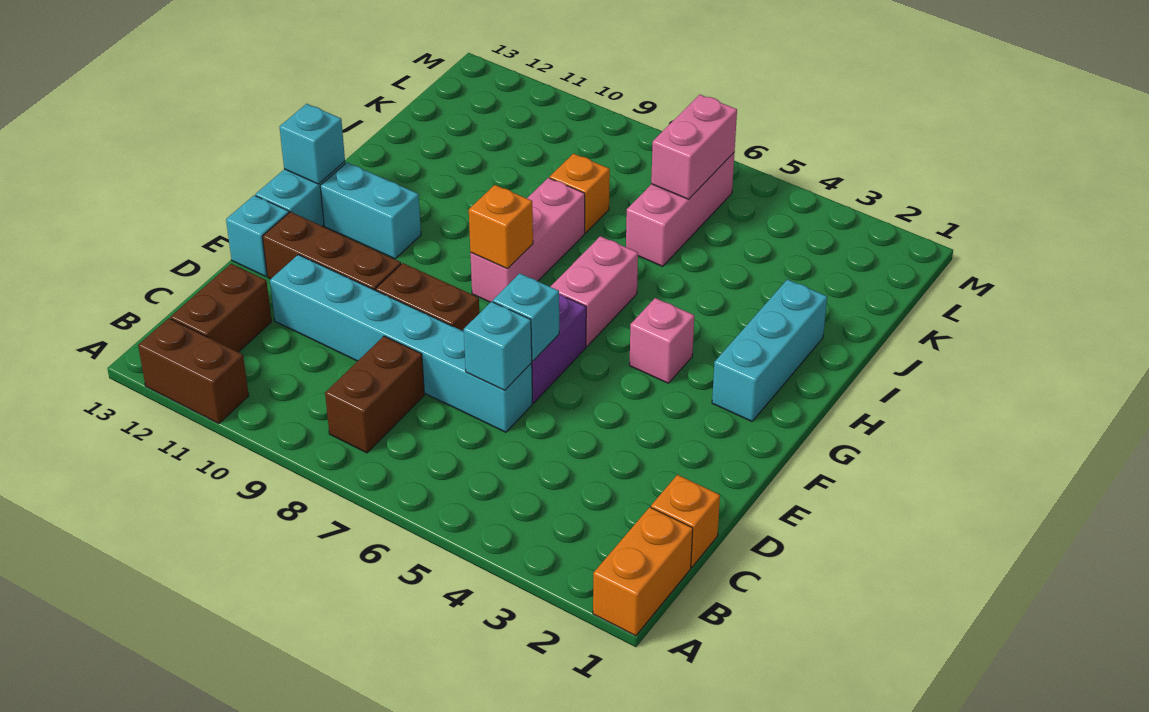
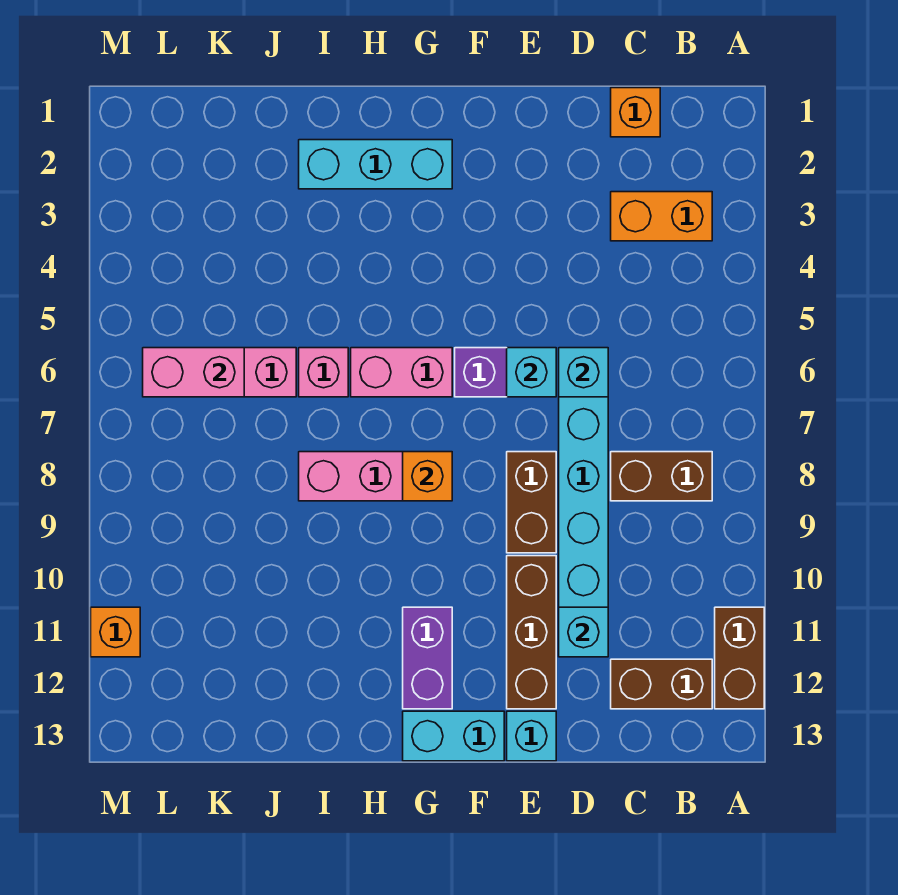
orange brick A1:B1 level 1 -> orange brick B3:C3 level 1
pink brick G4 level 1 -> pink brick I6 level 1
cyan brick G11:G12 level 1 -> purple brick G11:G12 level 1
cyan brick G13 level 2 -> cyan brick D11 level 2
orange brick J8 level 1 -> orange brick M11 level 1

